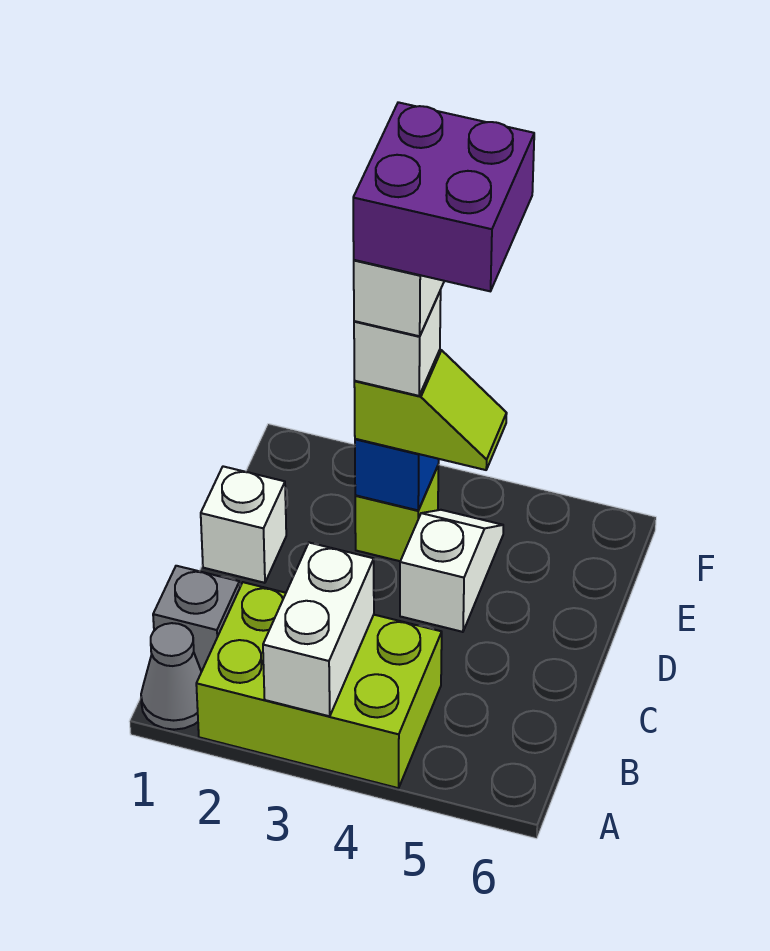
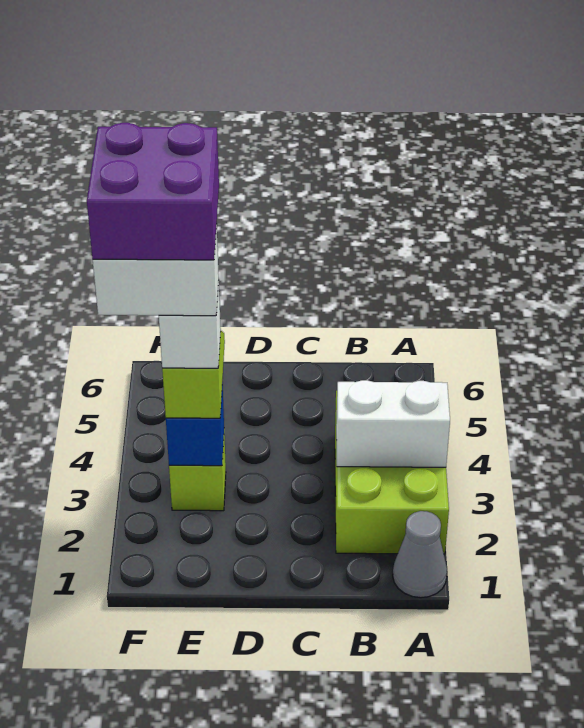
grey brick B1 level 1 -> none
white brick D1 level 1 -> none
white slope D4:E4 level 1 top D -> none

